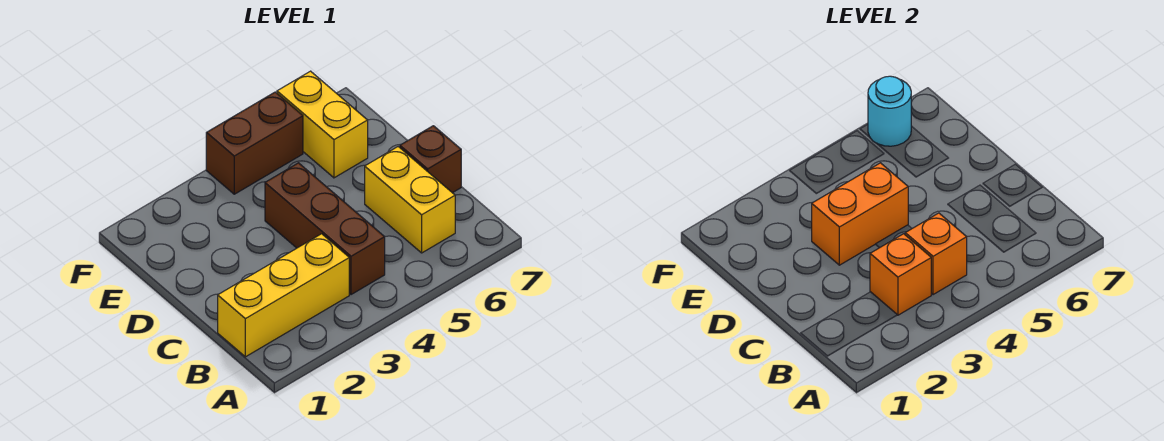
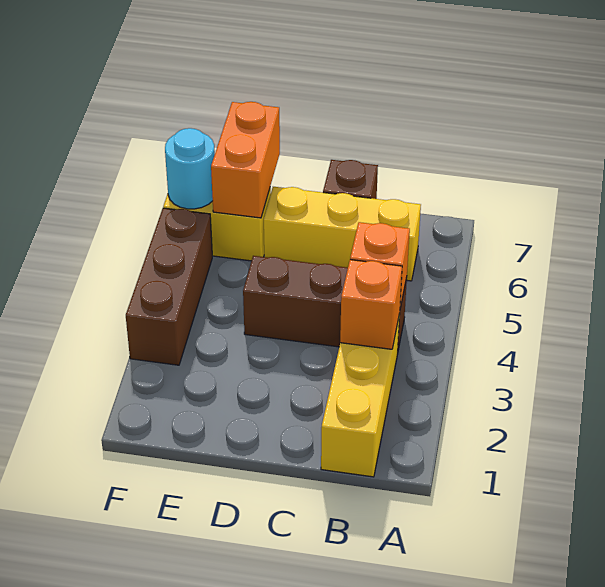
yellow brick B6:C6 level 1 -> yellow brick B6:D6 level 1
orange brick D3:D4 level 2 -> orange brick E6:E7 level 2
brown brick F4:F5 level 1 -> brown brick F3:F5 level 1

